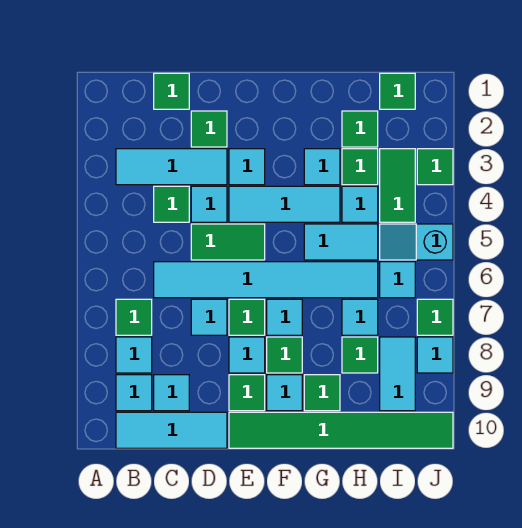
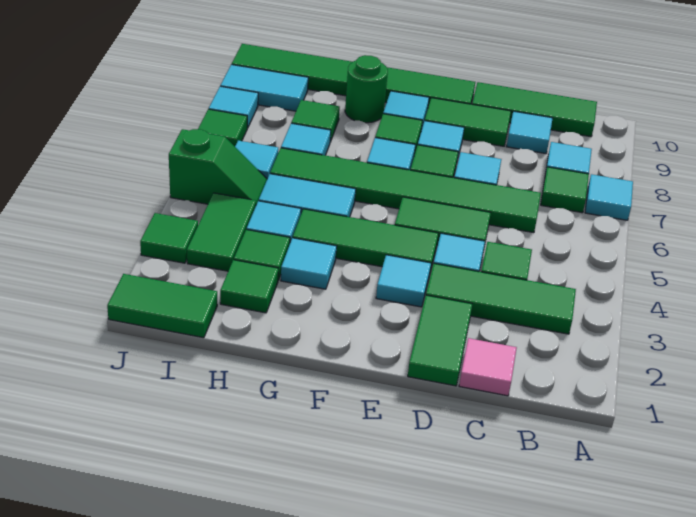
cyan tile B3:D3 level 1 -> green tile B3:D3 level 1
cyan tile B9 level 1 -> cyan tile A7 level 1
cyan tile B10:D10 level 1 -> green tile B10:D10 level 1
green tile C1 level 1 -> pink tile C1 level 1
cyan tile C6:H6 level 1 -> green tile C6:H6 level 1
green tile D2 level 1 -> green tile D1:D2 level 1
cyan tile E4:G4 level 1 -> green tile E4:G4 level 1
green tile E9 level 1 -> green tile D9:E9 level 1
green tile G9 level 1 -> green round brick G9 level 1
green tile I1 level 1 -> green tile I1:J1 level 1
cyan slope I5:J5 level 1 top J -> green slope I5:J5 level 1 top J
cyan tile I8:I9 level 1 -> cyan tile I9:J9 level 1

